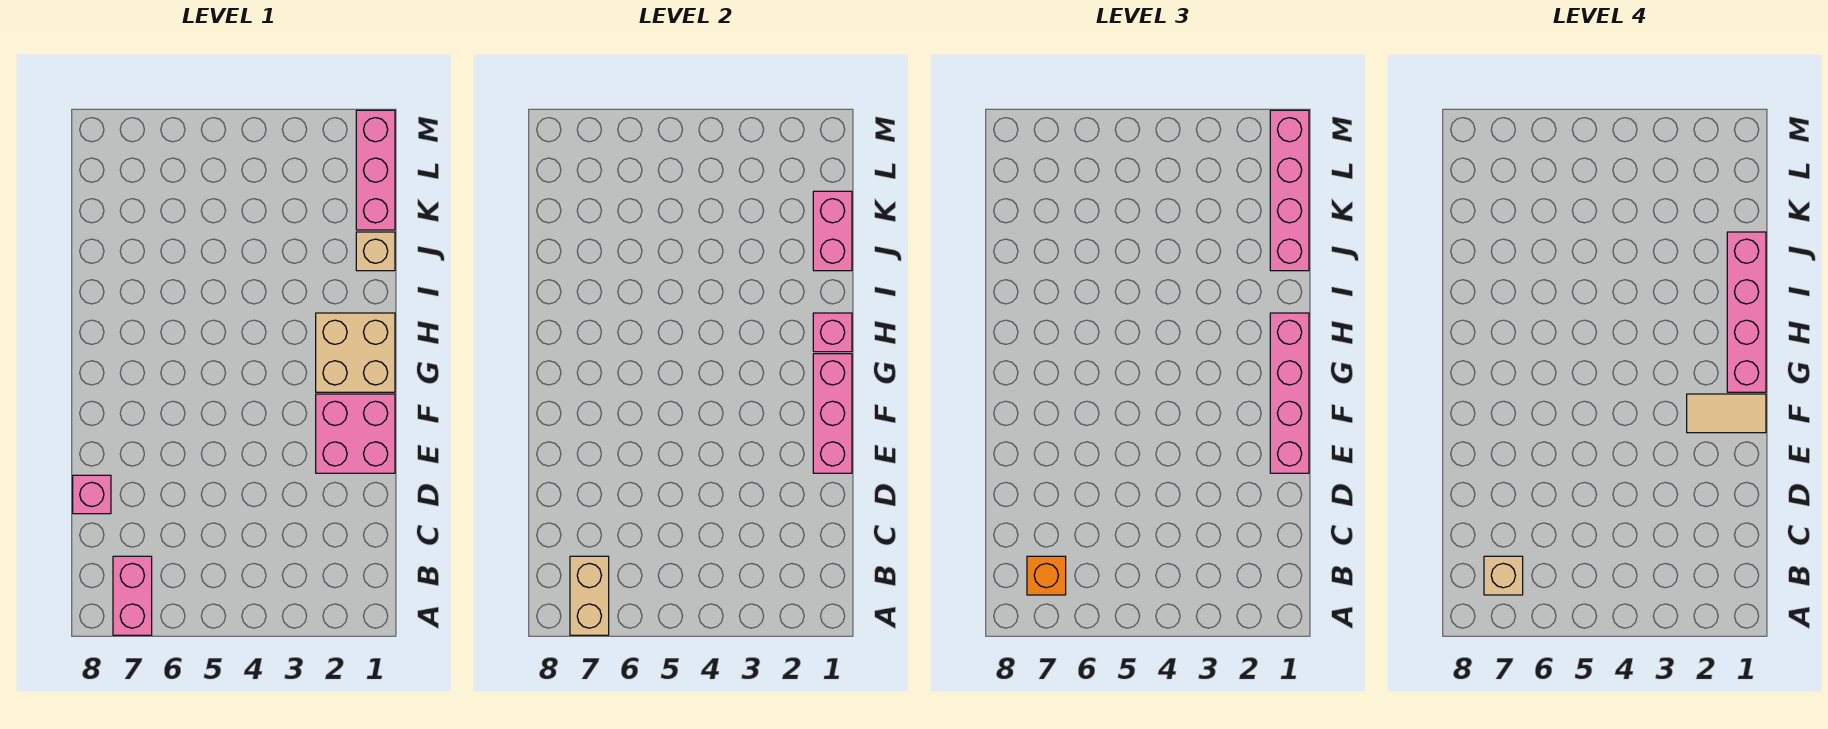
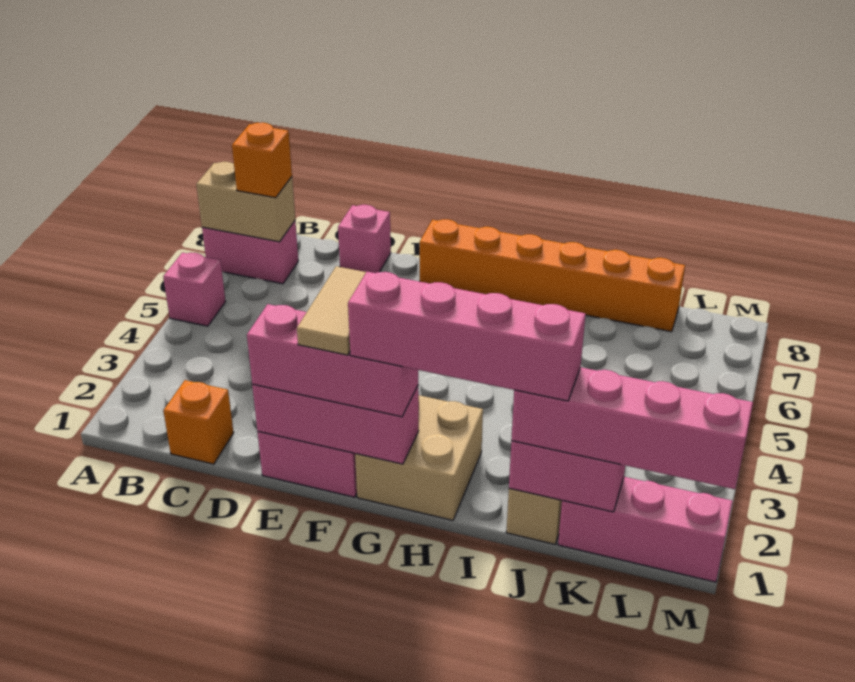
tan brick B7 level 4 -> none
none -> orange brick C1 level 1
pink brick E1:H1 level 3 -> pink brick E1:G1 level 3
none -> orange brick F8:K8 level 1
pink brick H1 level 2 -> pink brick A5 level 1

